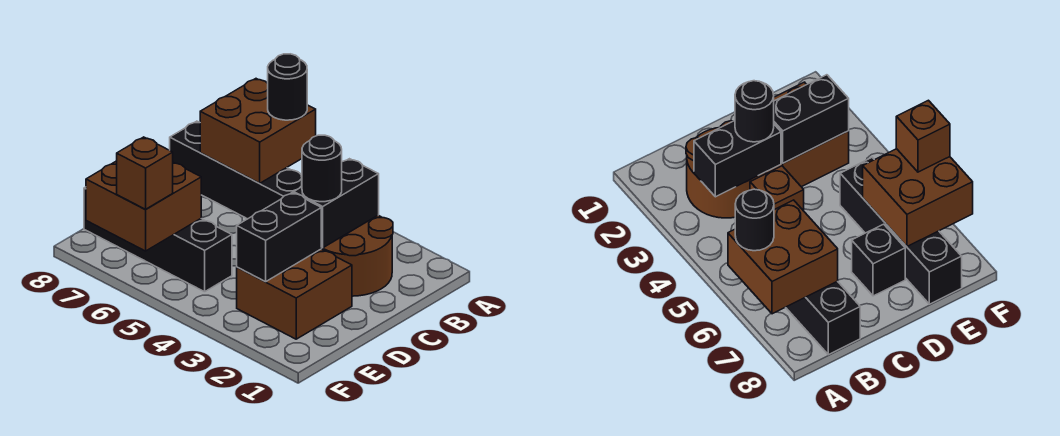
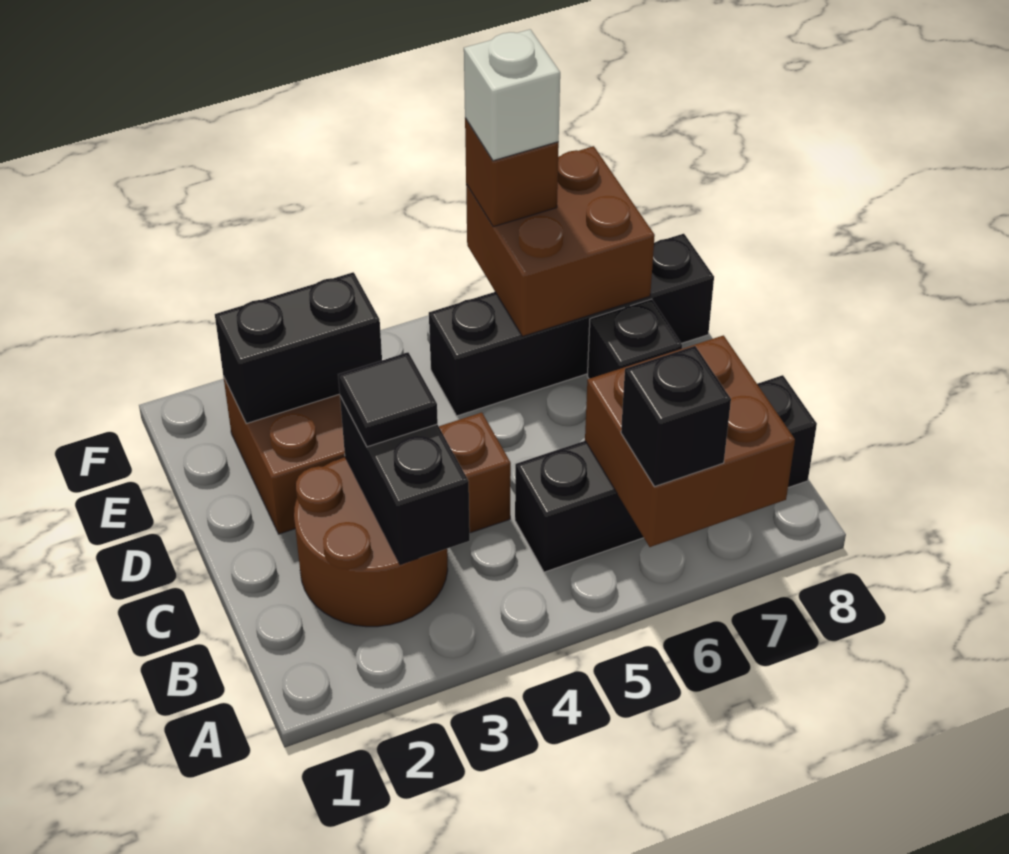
black round brick A6 level 3 -> black brick A6 level 3
black round brick C3 level 3 -> black tile C3 level 3
black brick D3:E3 level 2 -> black brick E2:E3 level 2
none -> white brick F6 level 4

